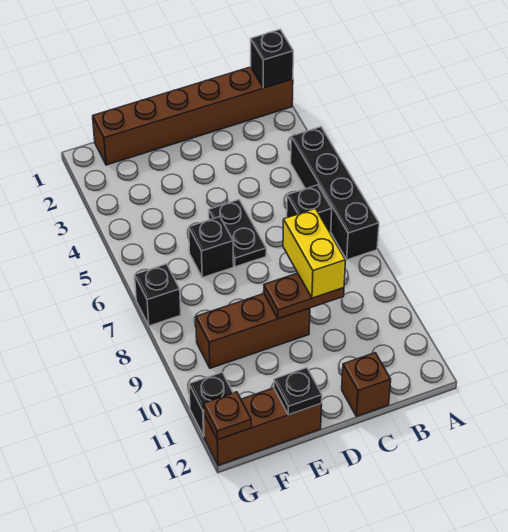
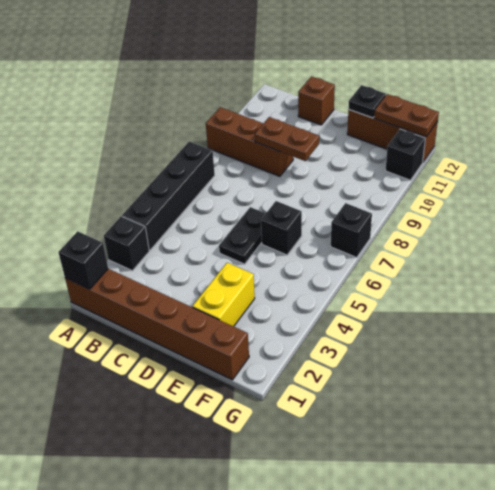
black brick B6 level 1 -> black brick A3 level 1
yellow brick C8:C9 level 3 -> yellow brick E2:E3 level 1
brown brick D9:F9 level 1 -> brown brick A9:C9 level 1
brown plate G12 level 2 -> brown plate F12:G12 level 2

